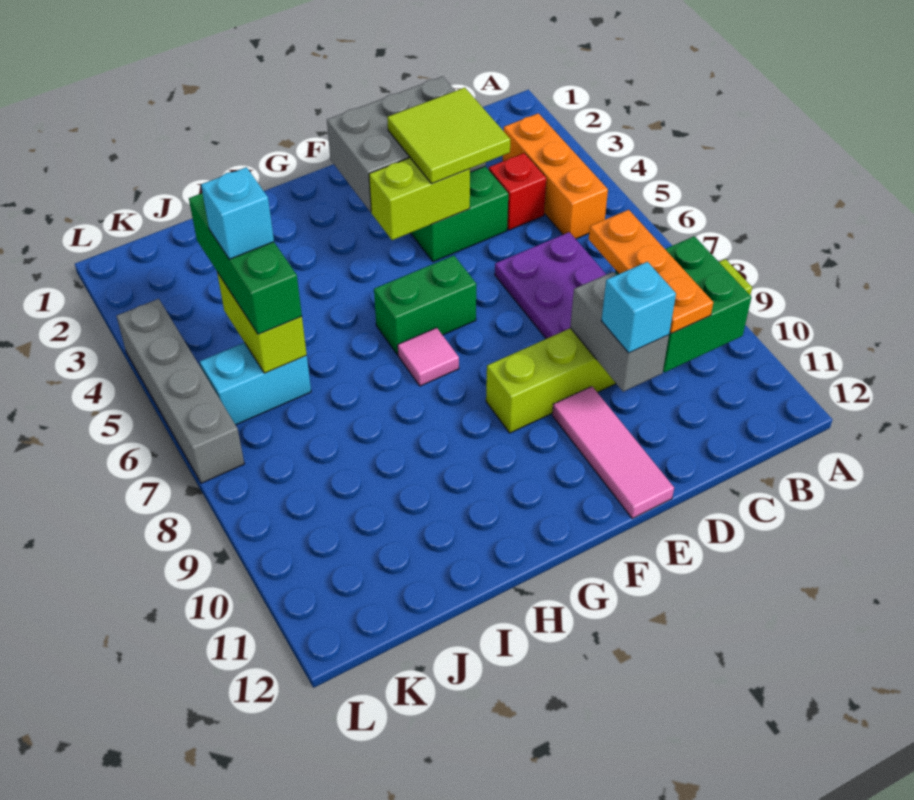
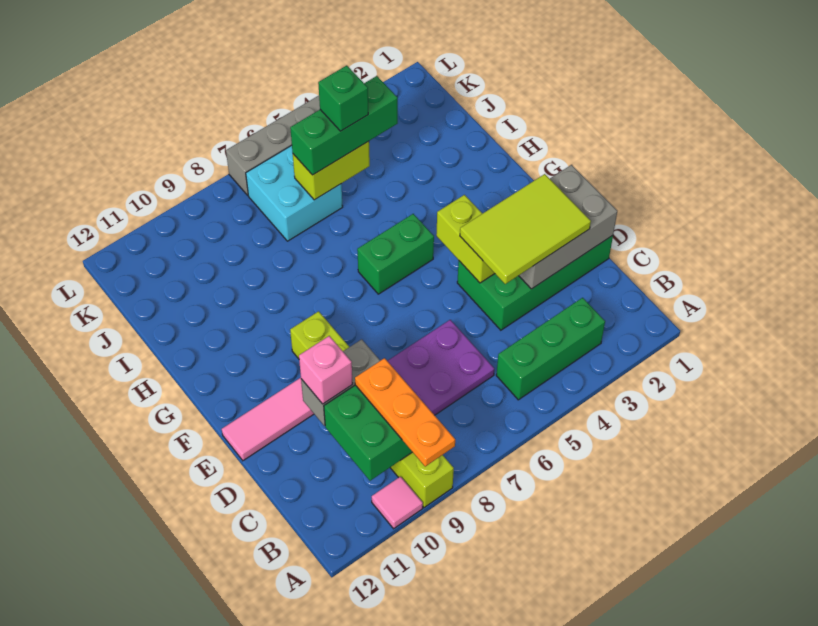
orange brick B3:B5 level 1 -> green brick B3:B5 level 1
red brick C4 level 1 -> none
orange plate C8:C10 level 3 -> orange plate A9:C9 level 3
grey brick D2:F3 level 2 -> grey brick D1:E3 level 2
lime tile D3:E4 level 3 -> lime tile D2:E4 level 3
cyan brick D10 level 3 -> pink brick D10 level 3
green brick F6:G6 level 1 -> green brick G5:G6 level 1
pink tile G7 level 1 -> pink tile A10 level 1
cyan brick J5 level 4 -> green brick J5 level 4
cyan brick J6:K6 level 1 -> cyan brick J6:K7 level 1

